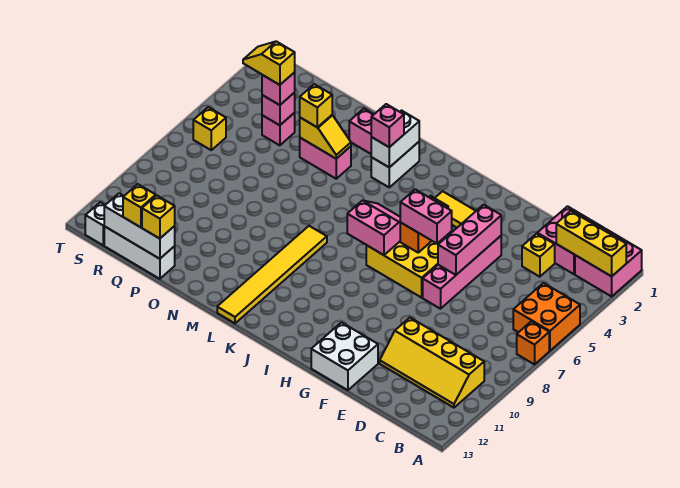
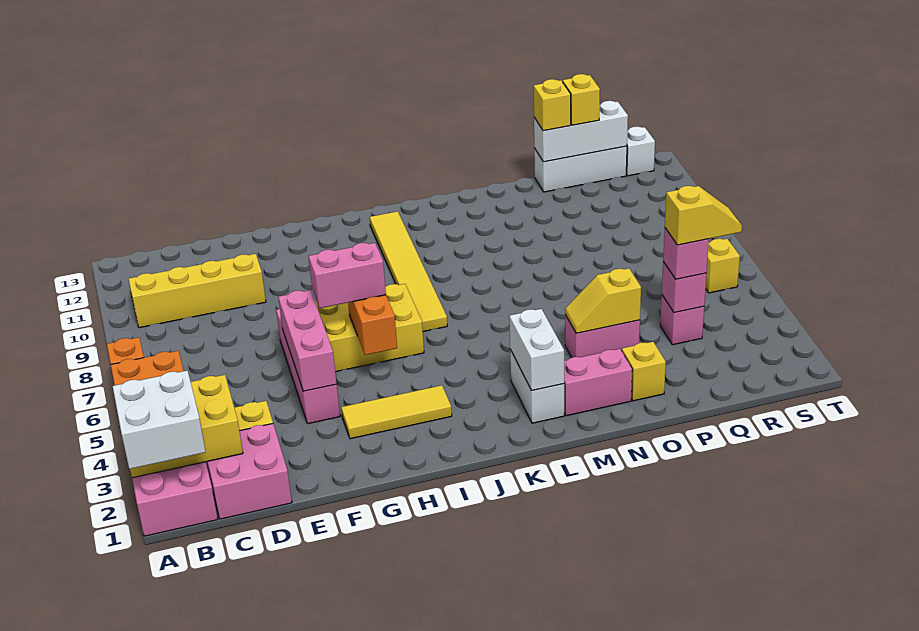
yellow brick A2:C2 level 2 -> yellow brick A2:C3 level 2
white brick F12:G13 level 1 -> white brick A1:B2 level 3
pink slope I6:J7 level 2 top 7 -> none
pink brick L3 level 3 -> none
yellow tile L8:L13 level 1 -> yellow tile J7:J12 level 1
yellow brick O4 level 3 -> yellow brick O2 level 1

